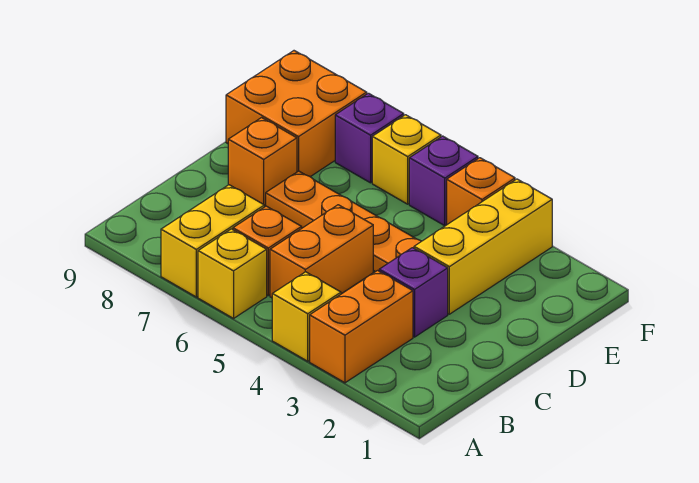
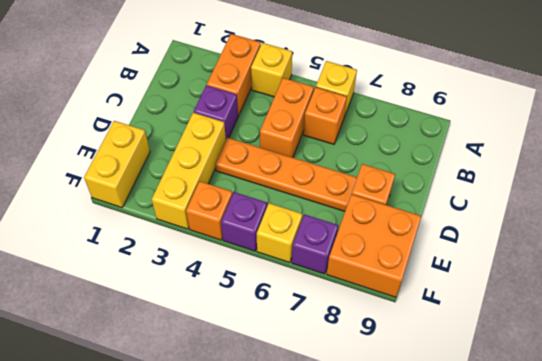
yellow brick A7:B7 level 1 -> yellow brick E1:F1 level 1

